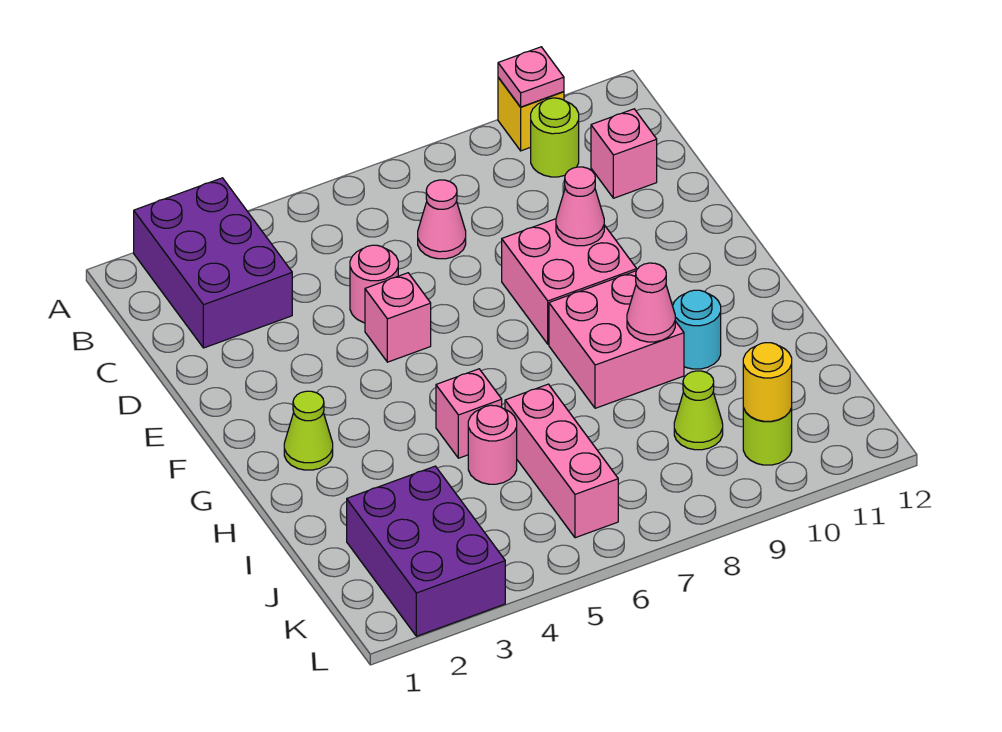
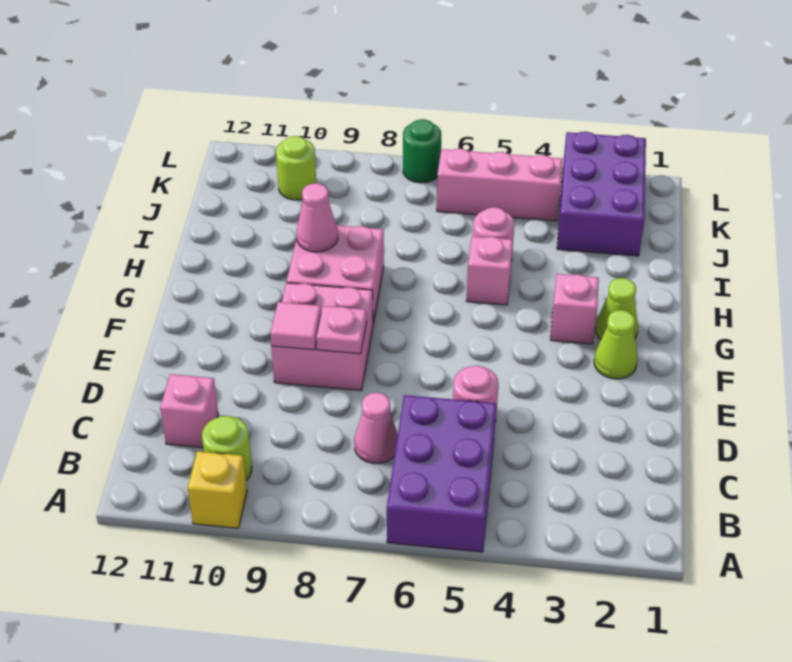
purple brick A2:C3 level 1 -> purple brick A5:C6 level 1
pink plate A10 level 2 -> pink plate E8 level 2
pink brick E5 level 1 -> pink brick G3 level 1
pink cone E9 level 2 -> pink tile E9 level 2
cyan round brick H10 level 1 -> none
pink brick I6:K6 level 1 -> pink brick K4:K6 level 1
lime cone J9 level 1 -> lime cone F2 level 1
yellow round brick K10 level 2 -> none
none -> green round brick L7 level 1

